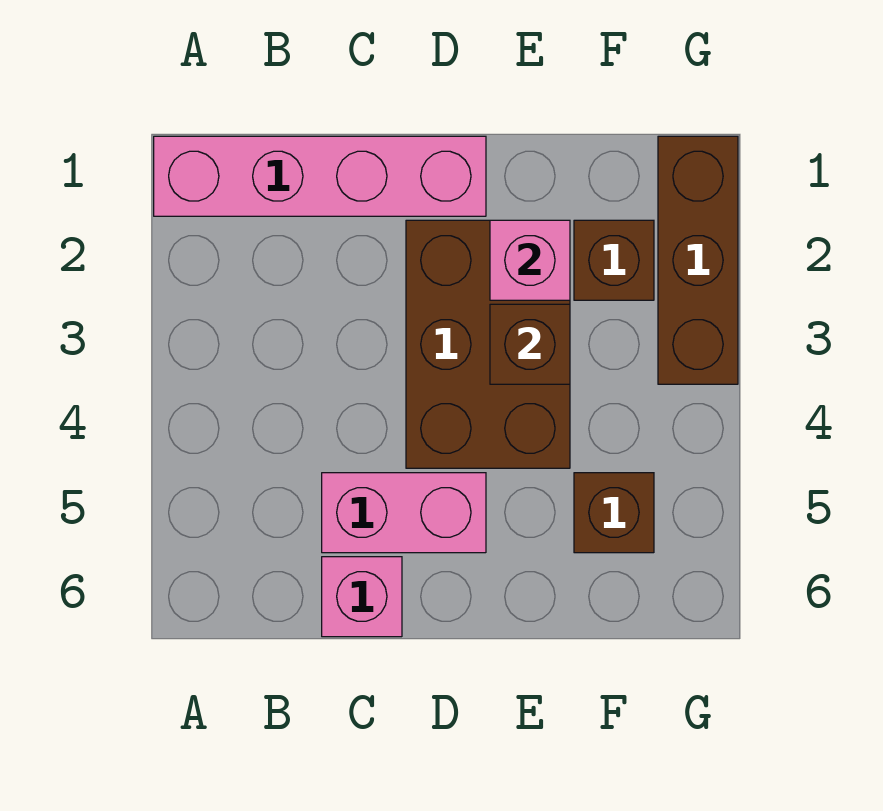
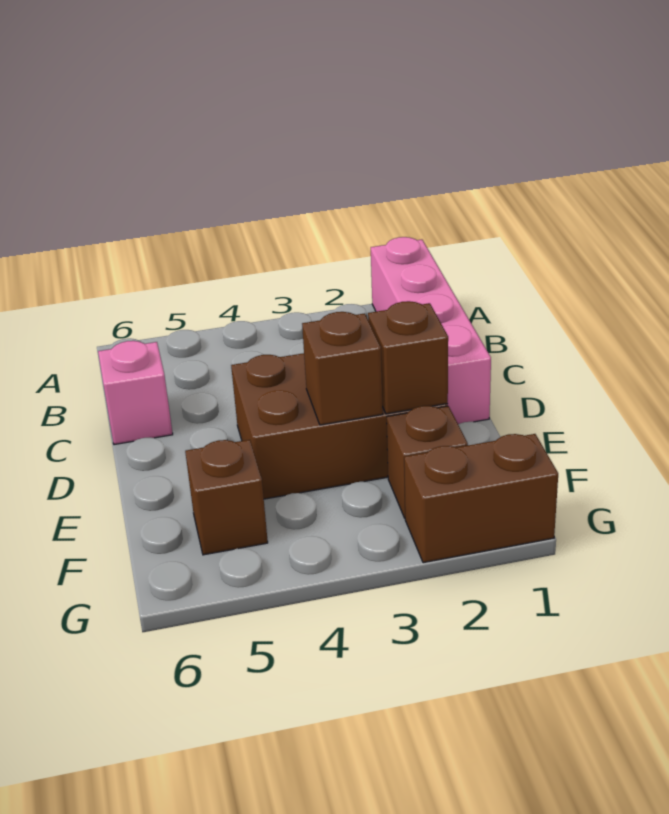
pink brick C5:D5 level 1 -> none
pink brick E2 level 2 -> brown brick E2 level 2
brown brick G1:G3 level 1 -> brown brick G1:G2 level 1

